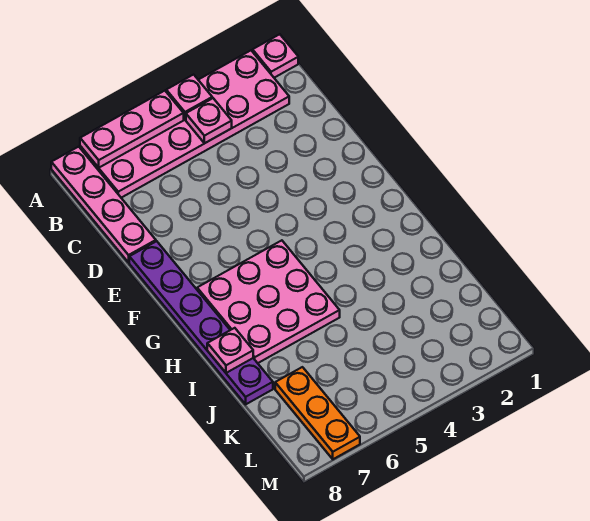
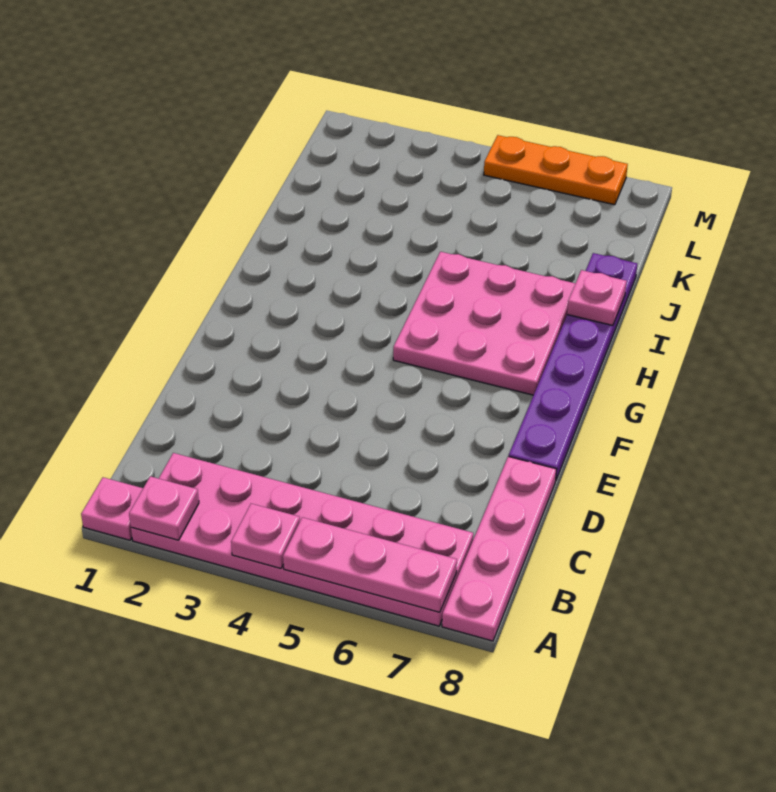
pink plate B4 level 2 -> pink plate A2 level 2
orange plate K7:M7 level 1 -> orange plate M5:M7 level 1

